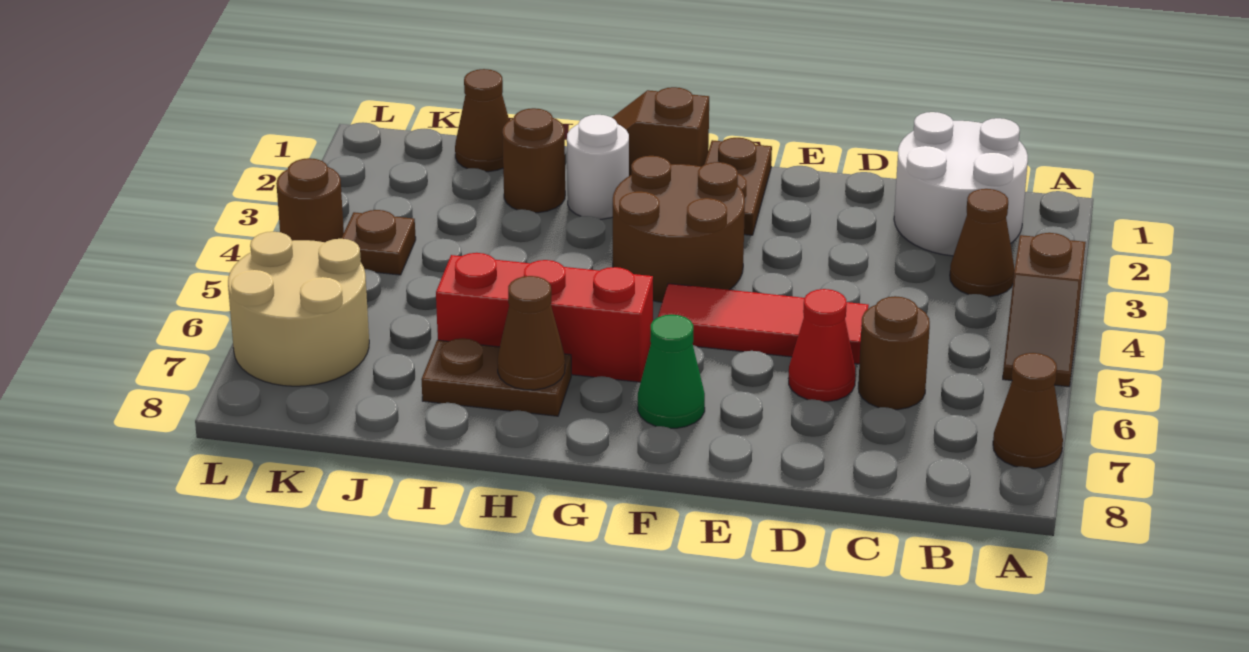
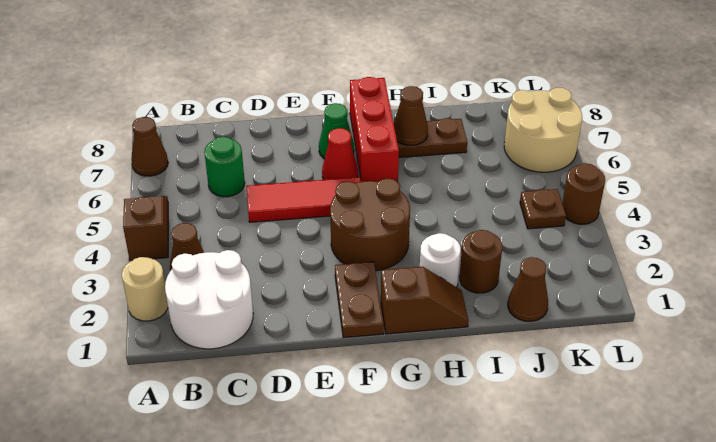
none -> tan round brick A2 level 1
brown round brick C6 level 1 -> green round brick C6 level 1
red cone D6 level 1 -> red cone F6 level 1
red brick G6:I6 level 1 -> red brick G6:G8 level 1

